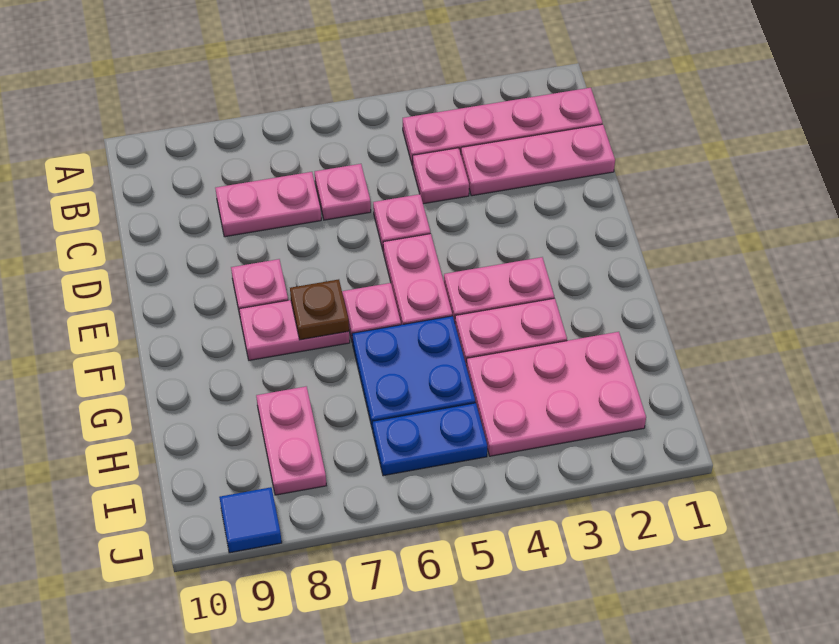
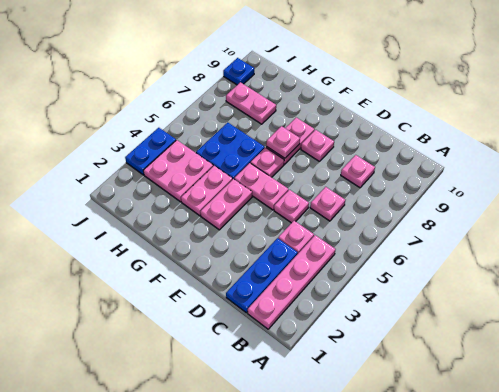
pink plate C1:C3 level 1 -> blue plate C1:C3 level 1
pink plate C7:C8 level 1 -> pink plate C8 level 1
brown plate F7 level 2 -> pink plate F7 level 2
pink plate H2:I4 level 1 -> pink plate H3:I4 level 1
blue plate I5:I6 level 1 -> blue plate J3:J4 level 1
blue tile J9 level 1 -> blue plate J9 level 1

